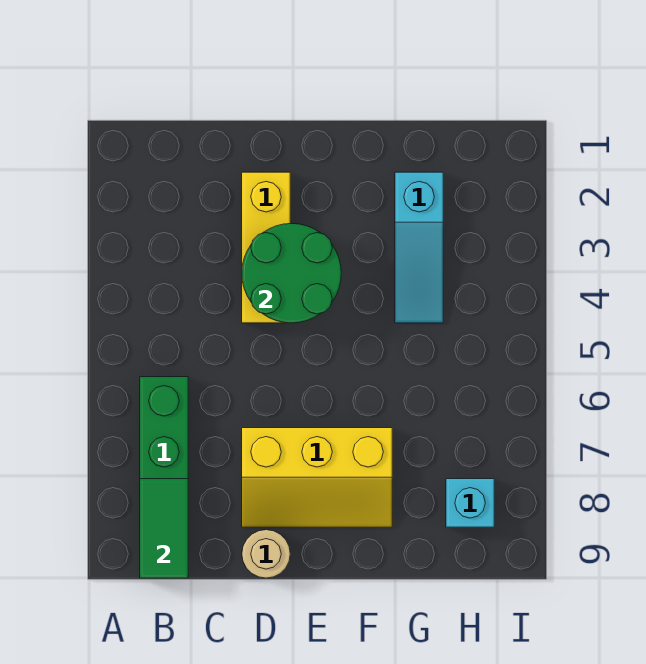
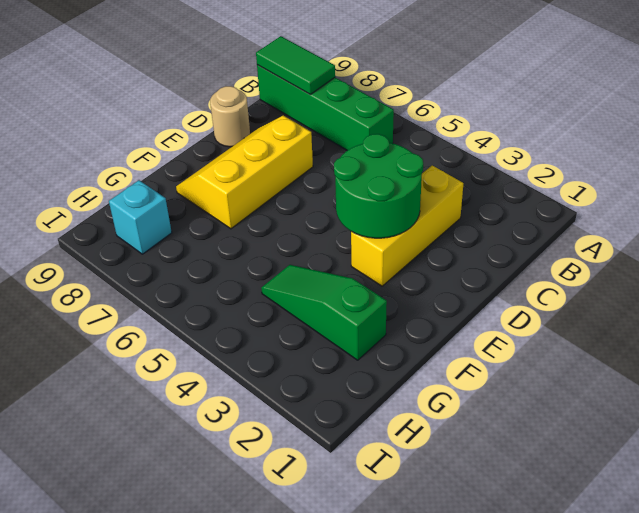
yellow brick D2:D4 level 1 -> yellow brick C3:E3 level 1
cyan slope G2:G4 level 1 top 2 -> green slope G2:G4 level 1 top 2

